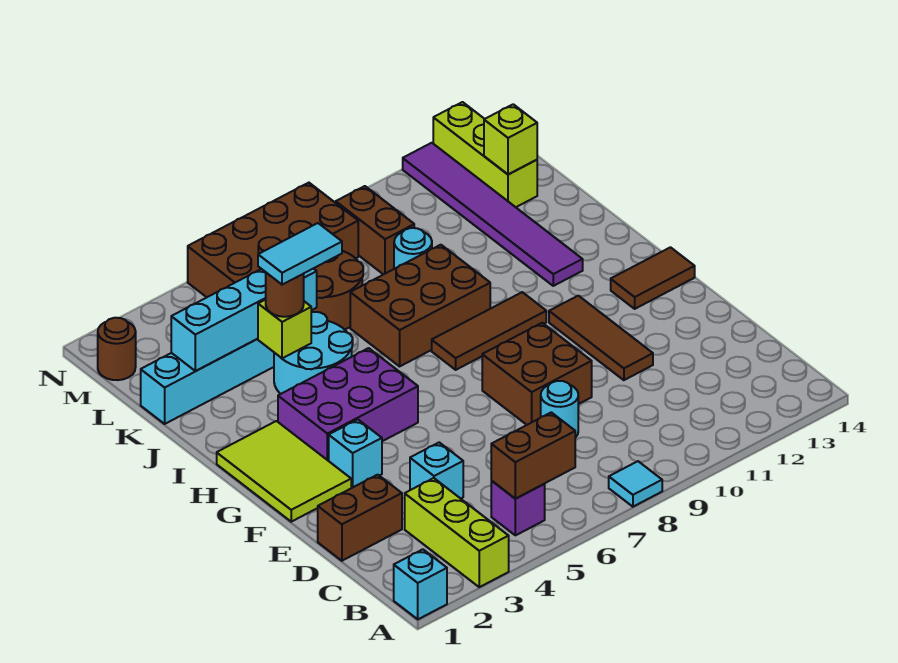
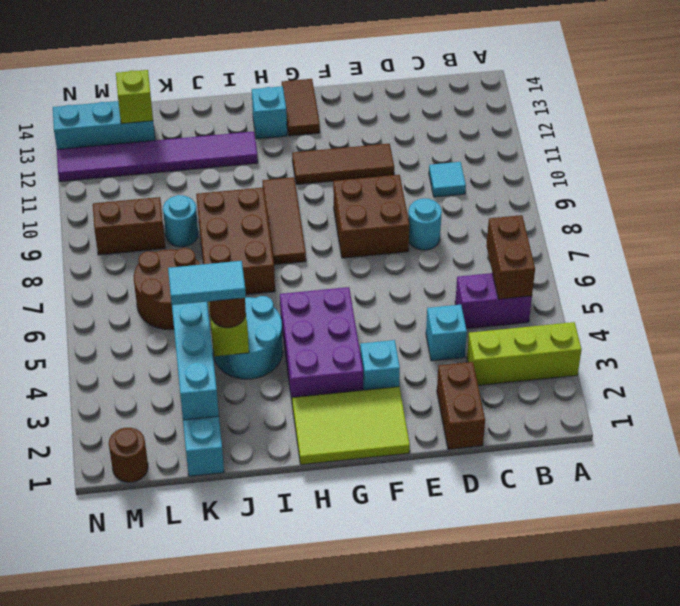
cyan brick A1 level 1 -> cyan brick H13 level 1
cyan tile A8 level 1 -> cyan tile C10 level 1
purple brick B5 level 1 -> purple brick B5:C5 level 1
cyan tile J4:J5 level 4 -> cyan tile J4:K4 level 4
lime brick L13:N13 level 1 -> cyan brick L13:N13 level 1
brown brick M5:N8 level 1 -> none

